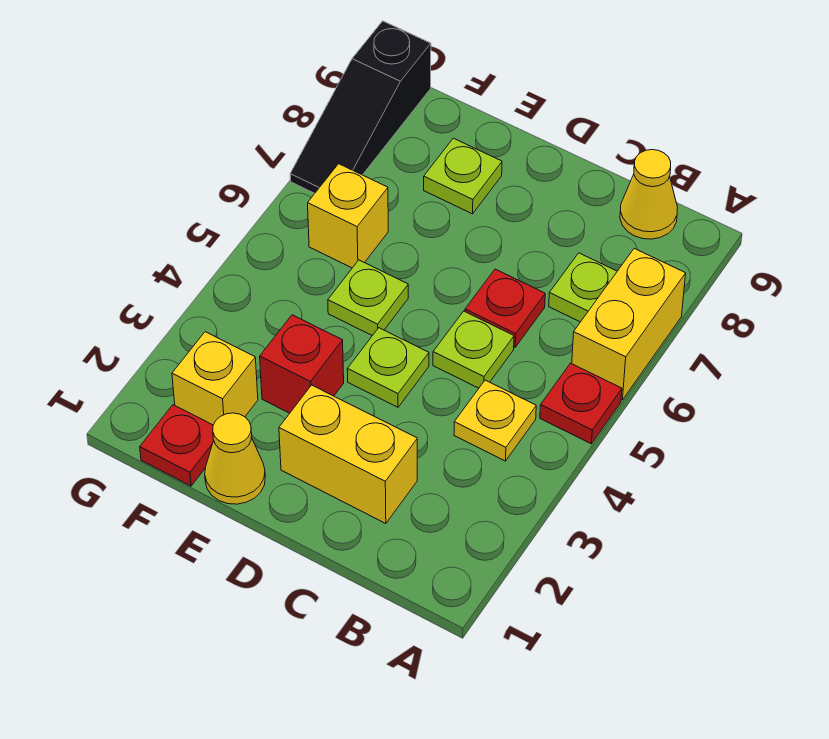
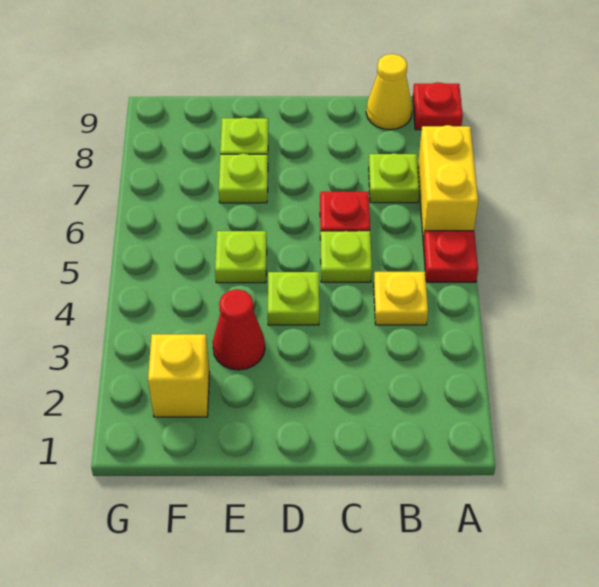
yellow brick C2:D2 level 1 -> none
yellow cone E1 level 1 -> none
red brick E3 level 1 -> red cone E3 level 1
none -> lime plate E7 level 1
red plate F1 level 1 -> red plate A9 level 1
yellow brick F6 level 1 -> none
black slope G7:G9 level 1 top 9 -> none

